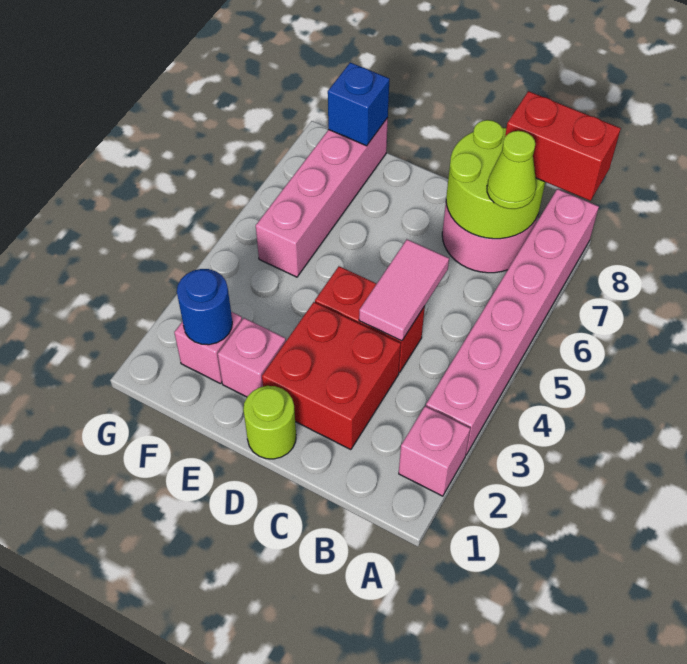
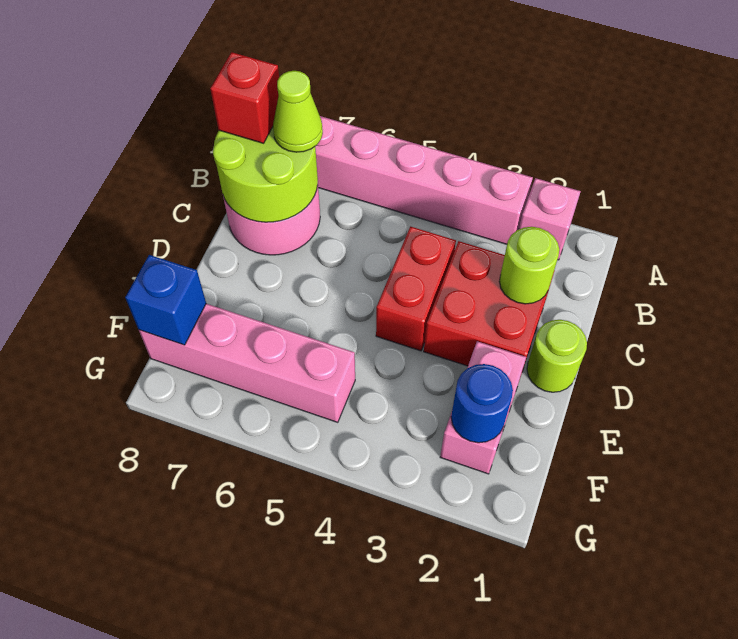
red brick A8:B8 level 3 -> red brick B8 level 3
none -> lime round brick C2 level 2
pink tile C4:C5 level 2 -> none

